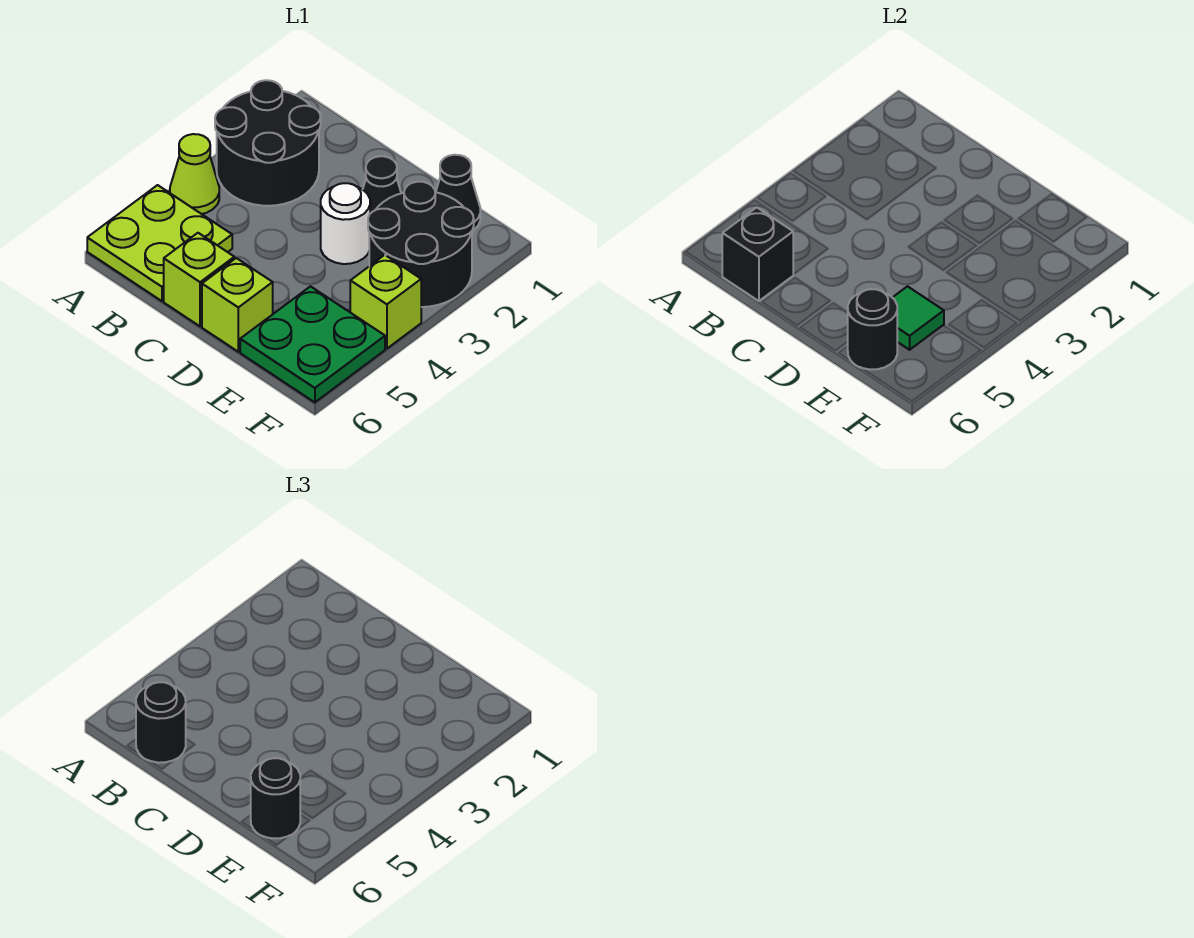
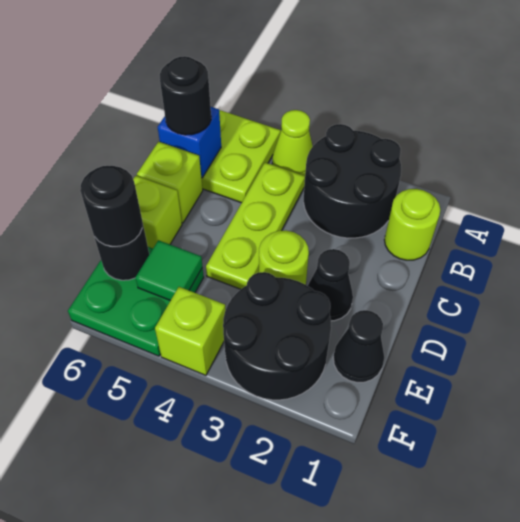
none -> lime round brick B1 level 1
none -> lime plate B4:D4 level 1
black brick B6 level 2 -> blue brick B6 level 2
white round brick D3 level 1 -> lime round brick D3 level 1

